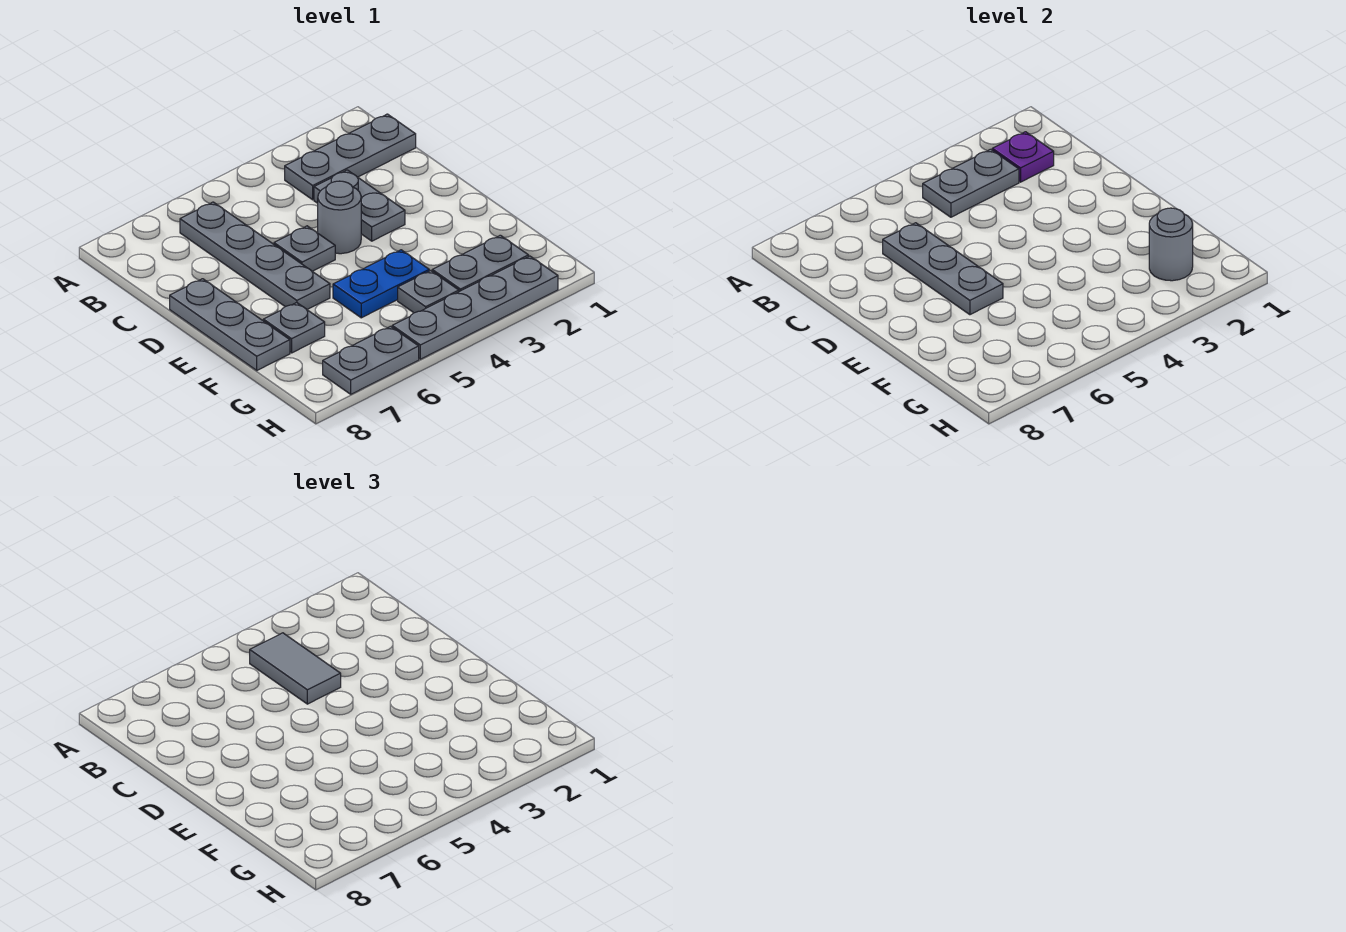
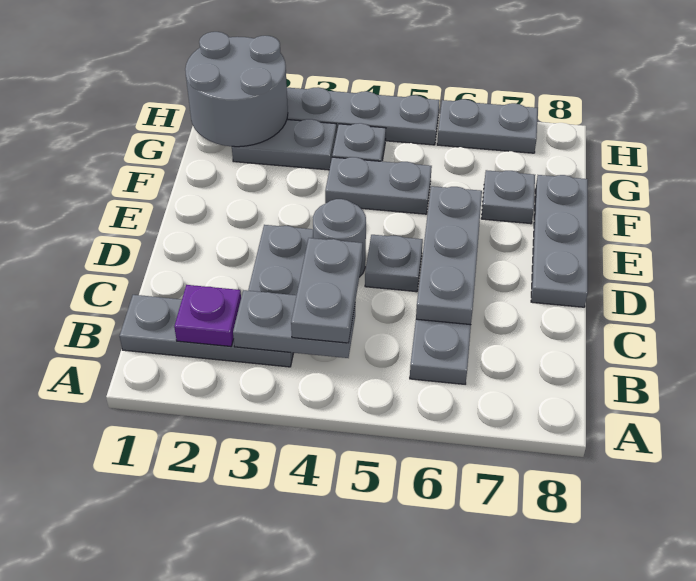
grey tile B4:C4 level 3 -> grey plate B4:C4 level 3
blue plate F4:F5 level 1 -> grey plate F4:F5 level 1
grey round brick G2 level 2 -> grey round brick G1:H2 level 2

